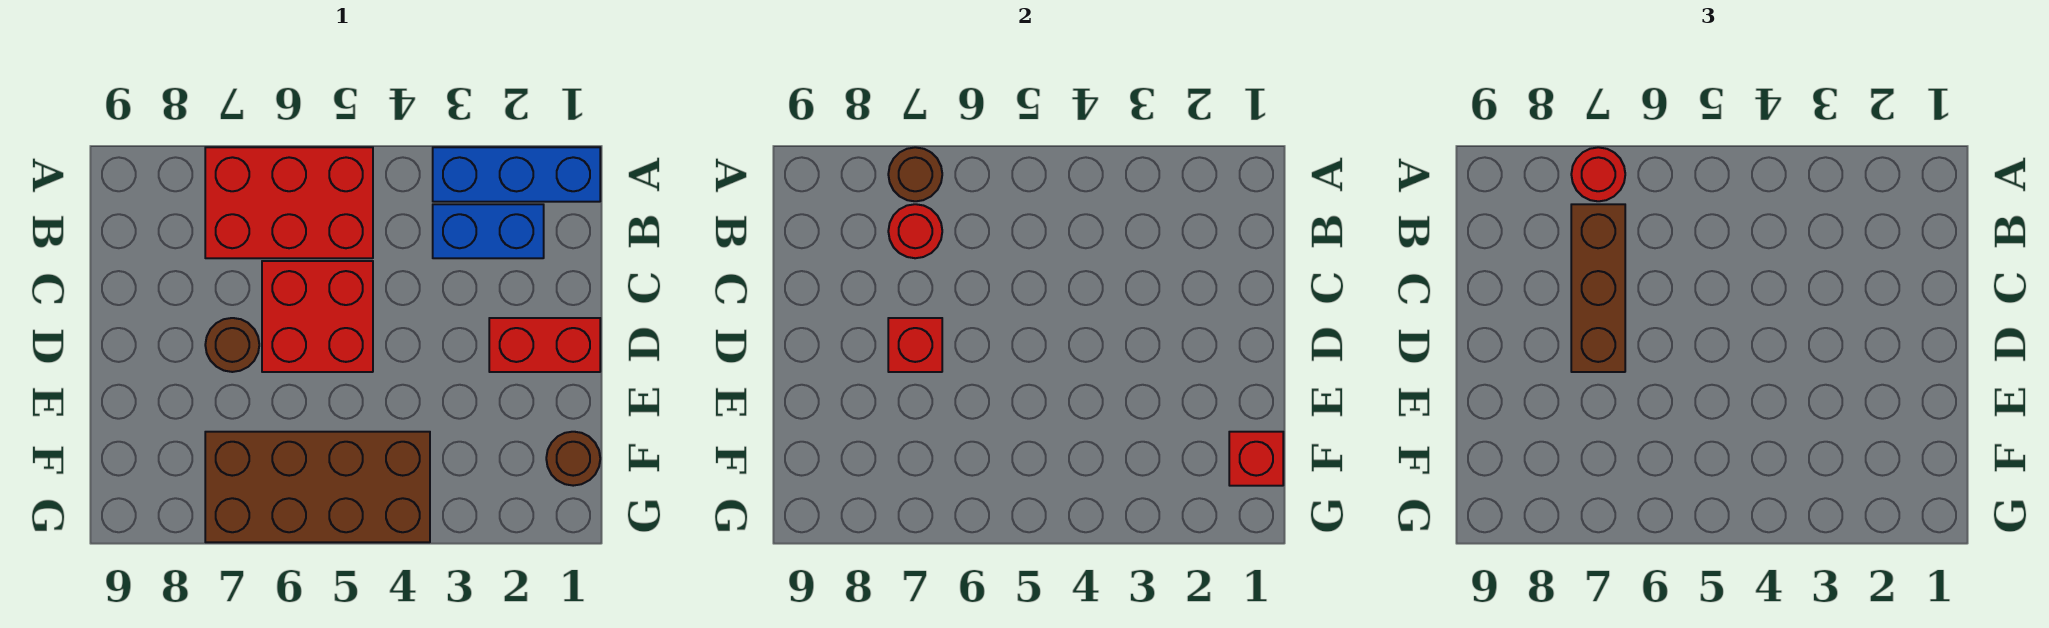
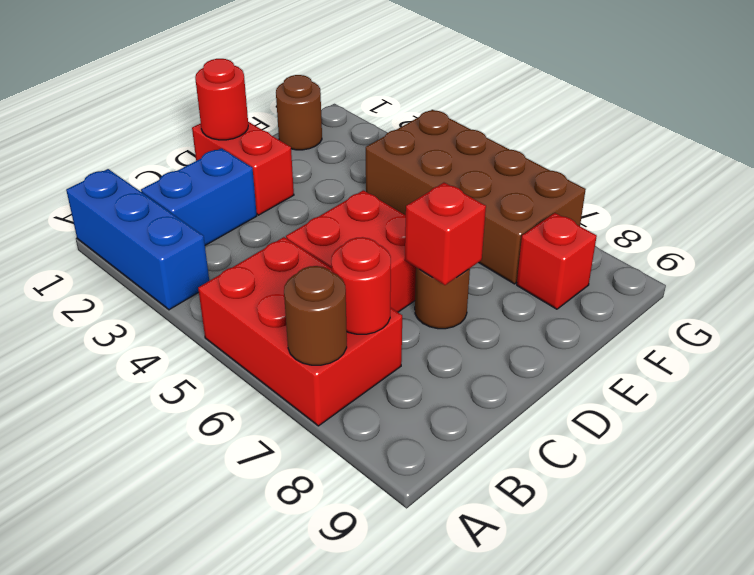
red round brick A7 level 3 -> red round brick D1 level 2
blue brick B2:B3 level 1 -> blue brick B2:C2 level 1
brown brick B7:D7 level 3 -> none
red brick F1 level 2 -> red brick F8 level 1

